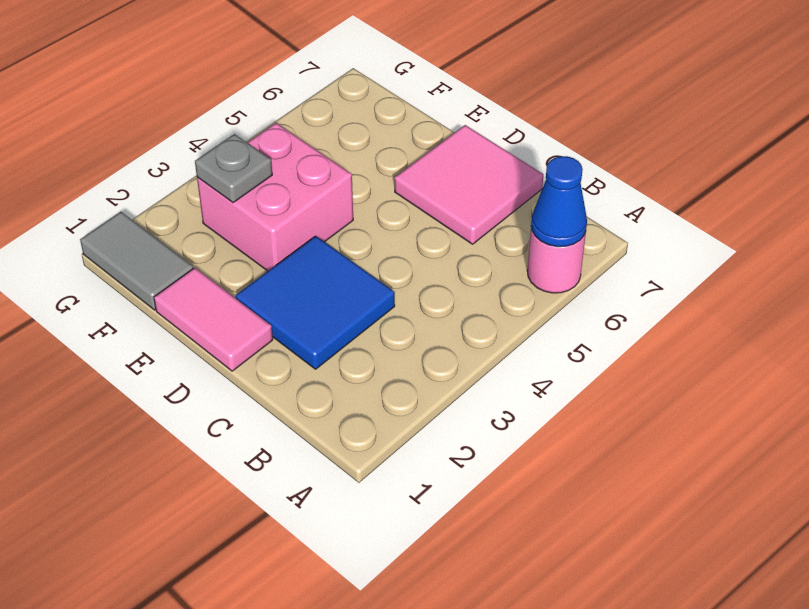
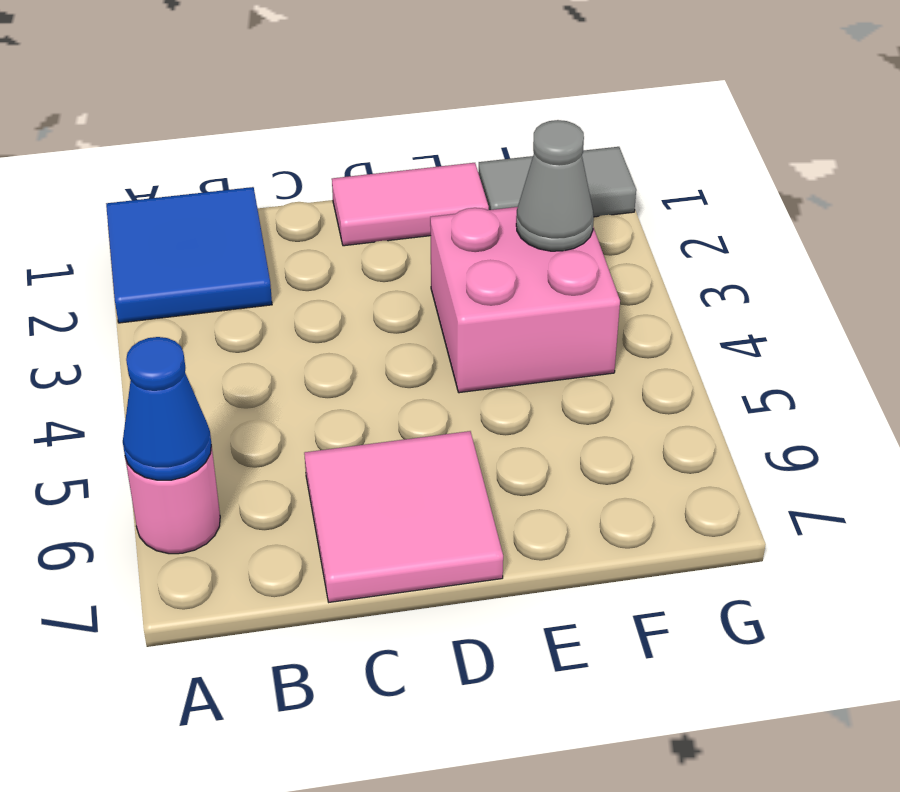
blue tile C2:D3 level 1 -> blue tile A1:B2 level 1
grey plate F3 level 2 -> grey cone F3 level 2

